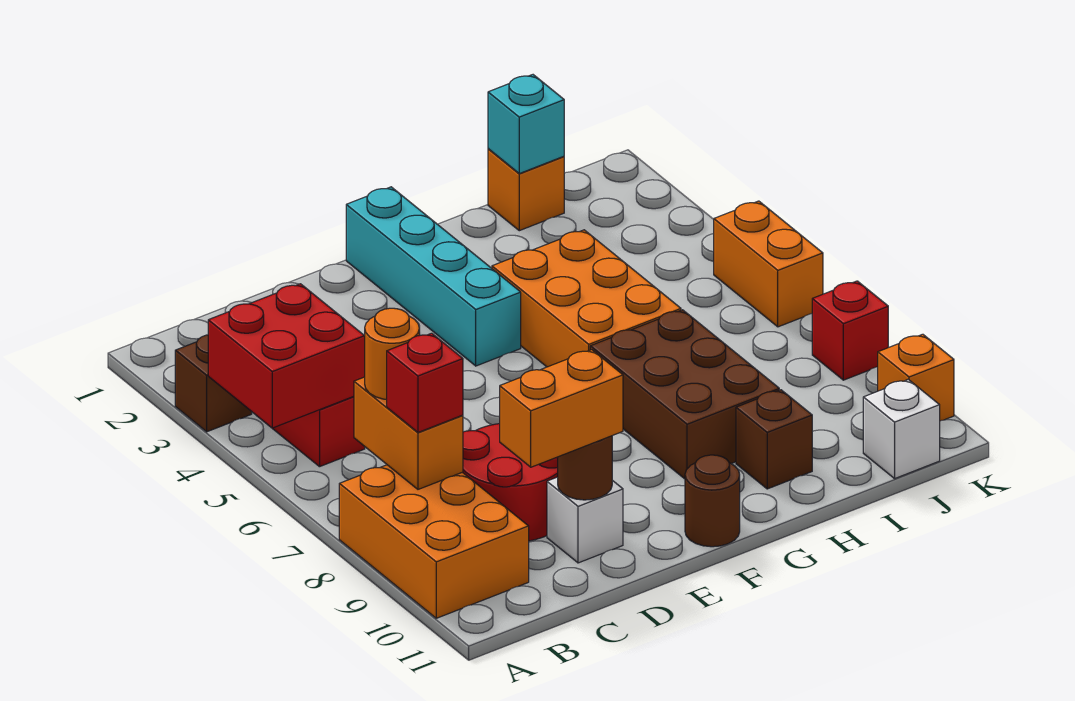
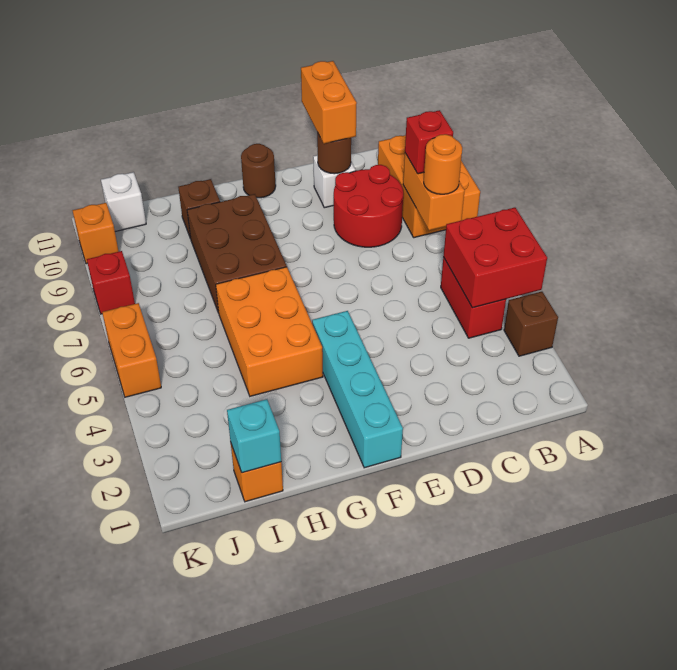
orange brick C10:D10 level 3 -> orange brick D10:D11 level 3

